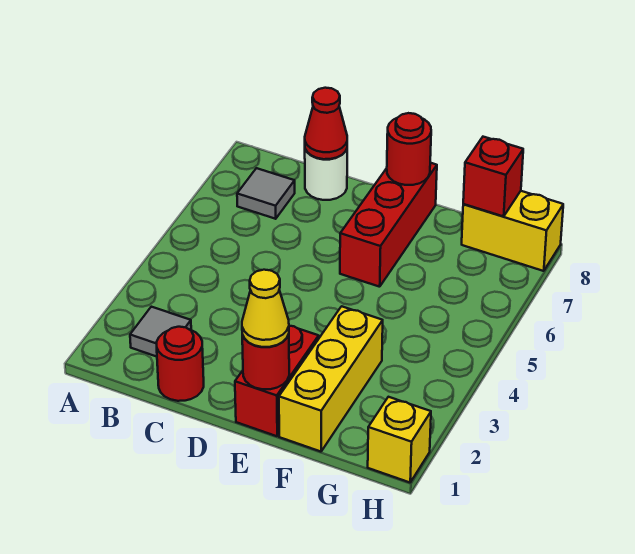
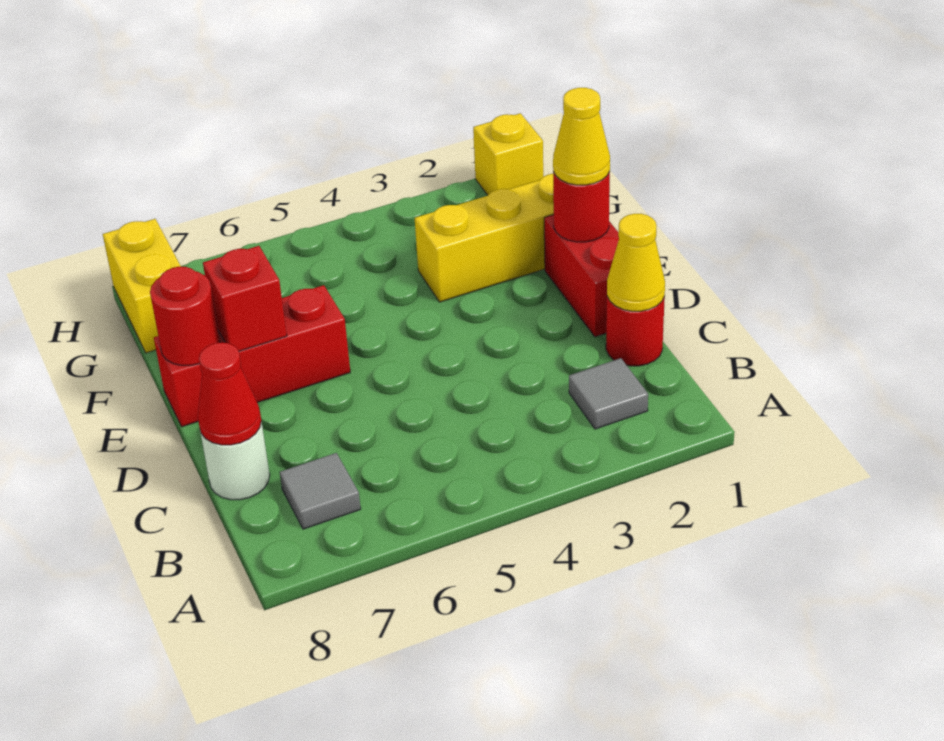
none -> yellow cone C1 level 2
red brick E1:E2 level 1 -> red brick D1:E1 level 1
red brick G8 level 2 -> red brick E7 level 2

